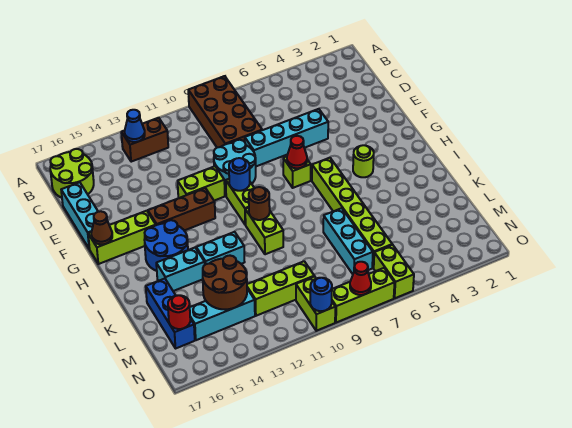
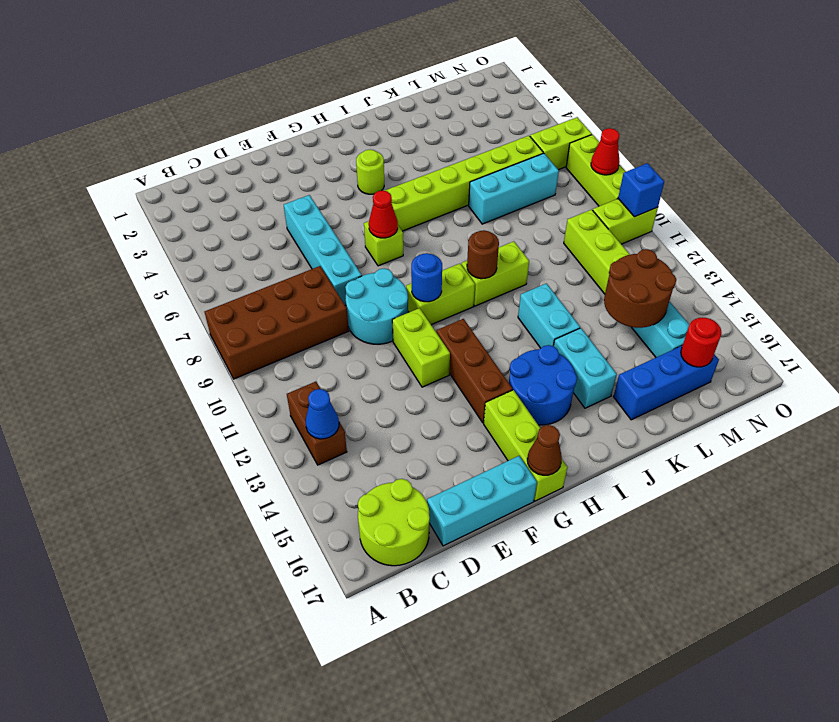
blue round brick O10 level 2 -> blue brick O10 level 2

